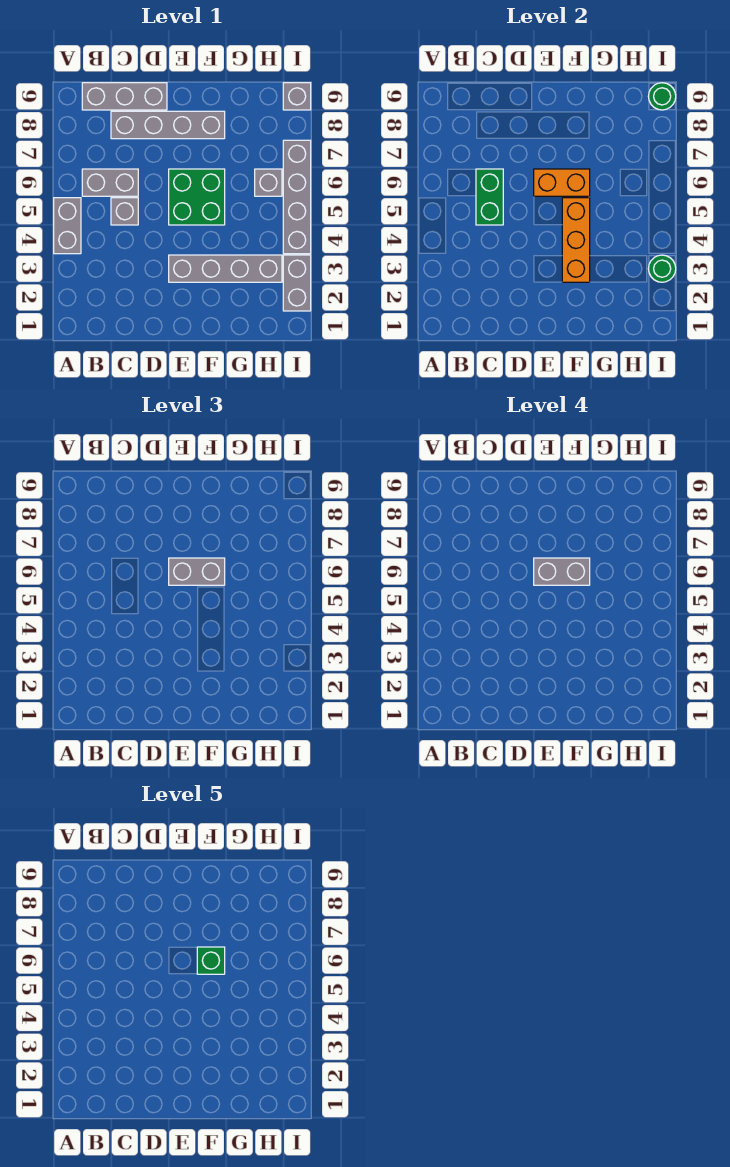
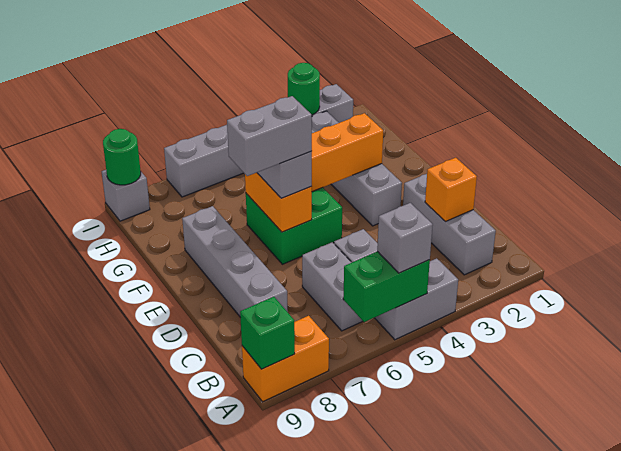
none -> orange brick A8:A9 level 1
grey brick B9:D9 level 1 -> grey brick B2:D2 level 1
none -> orange brick C2 level 2
green brick C5:C6 level 2 -> green brick A5:A6 level 2
grey brick E6:F6 level 4 -> grey brick E6:E7 level 4
green brick F6 level 5 -> green brick A9 level 2
grey brick H6 level 1 -> grey brick A5 level 3

